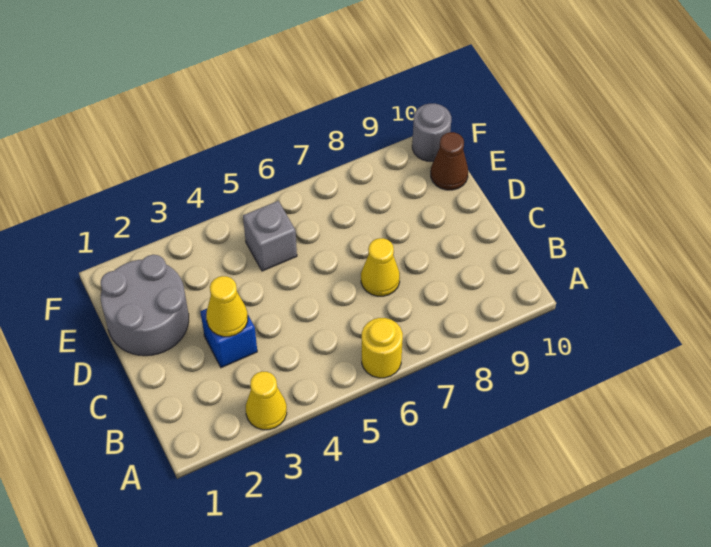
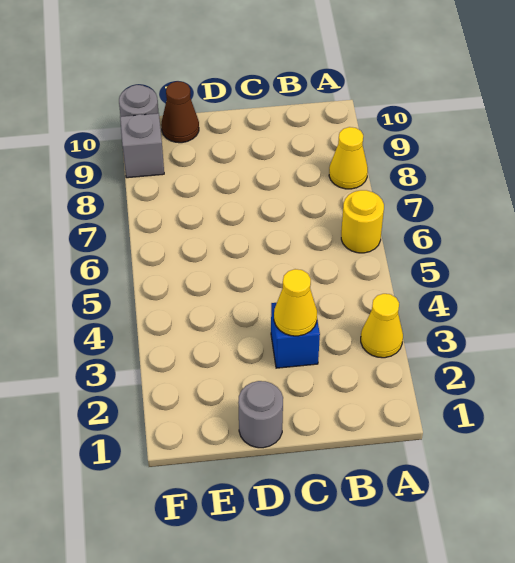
yellow cone C7 level 1 -> yellow cone A8 level 1
grey round brick D1:E2 level 1 -> grey round brick D1 level 1
grey brick E5 level 1 -> grey brick F9 level 1

